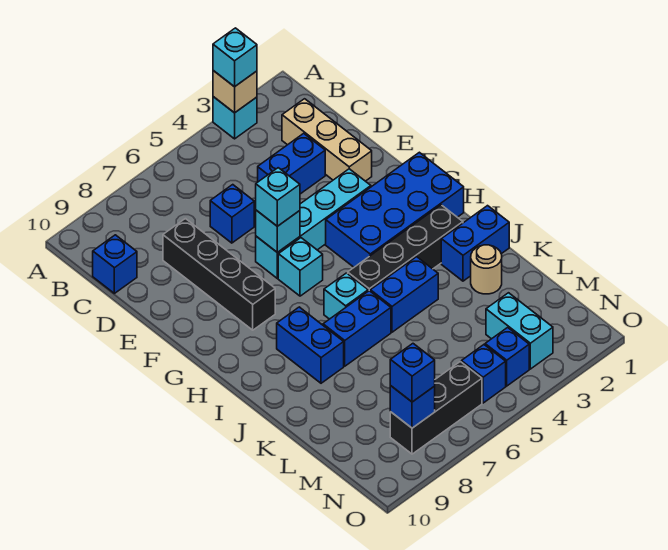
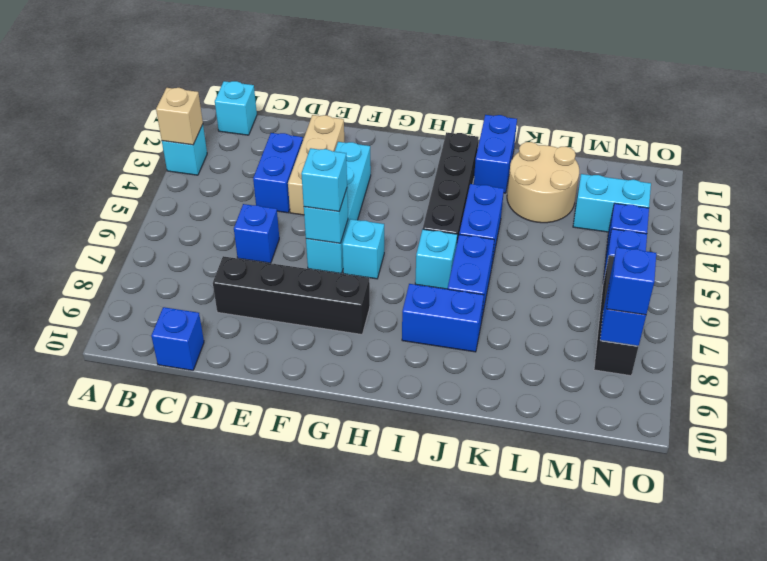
cyan brick A3 level 3 -> cyan brick B1 level 1
tan brick C2:E2 level 1 -> tan brick E2:E4 level 1
blue brick G1:H4 level 1 -> none
tan round brick K2 level 1 -> tan round brick K2:L3 level 1

